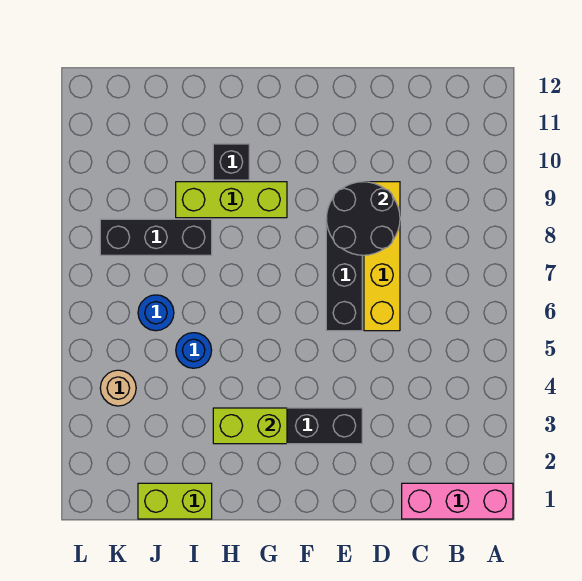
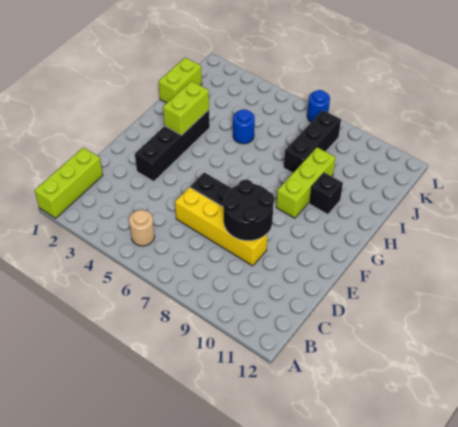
pink brick A1:C1 level 1 -> lime brick A1:C1 level 1
blue round brick J6 level 1 -> blue round brick L7 level 1
tan round brick K4 level 1 -> tan round brick B5 level 1

